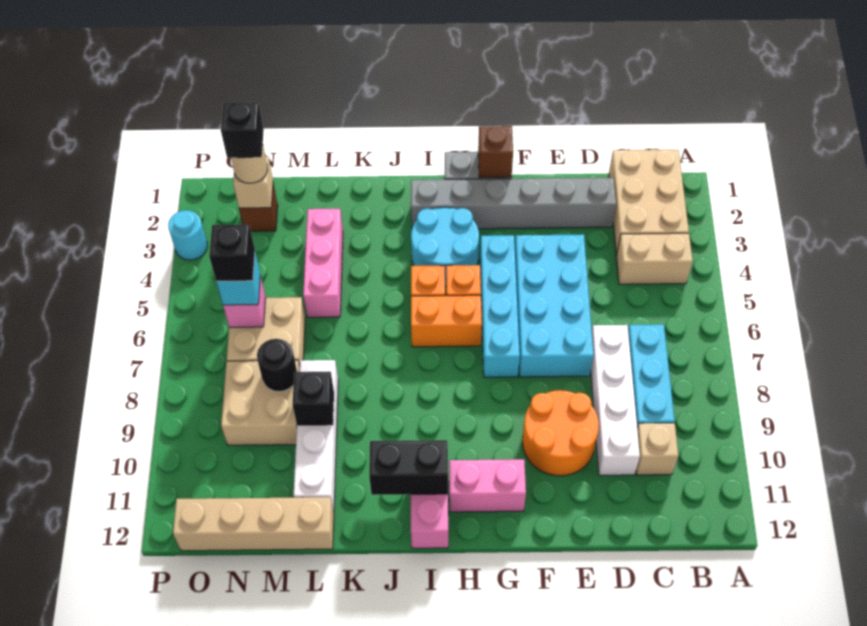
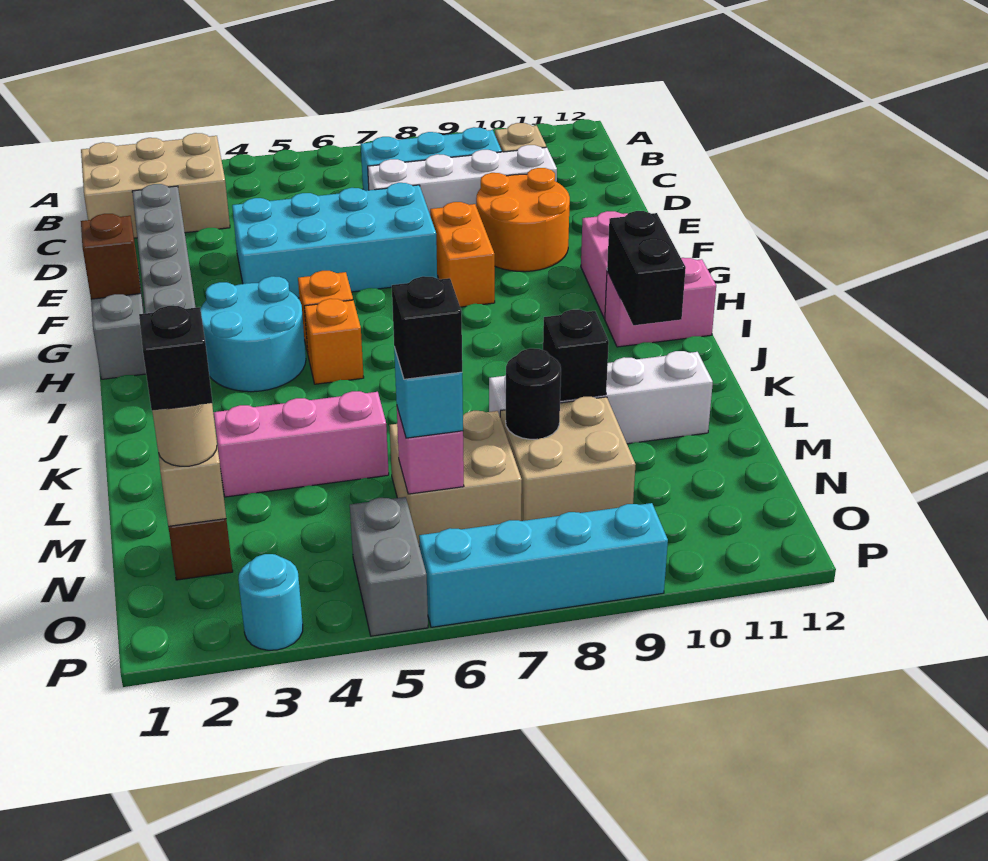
tan brick B4:C4 level 1 -> none
cyan brick G4:G7 level 1 -> cyan brick P6:P9 level 1
orange brick H6:I6 level 1 -> orange brick F8:G8 level 1
tan brick L12:O12 level 1 -> none
none -> grey brick O5:P5 level 1

